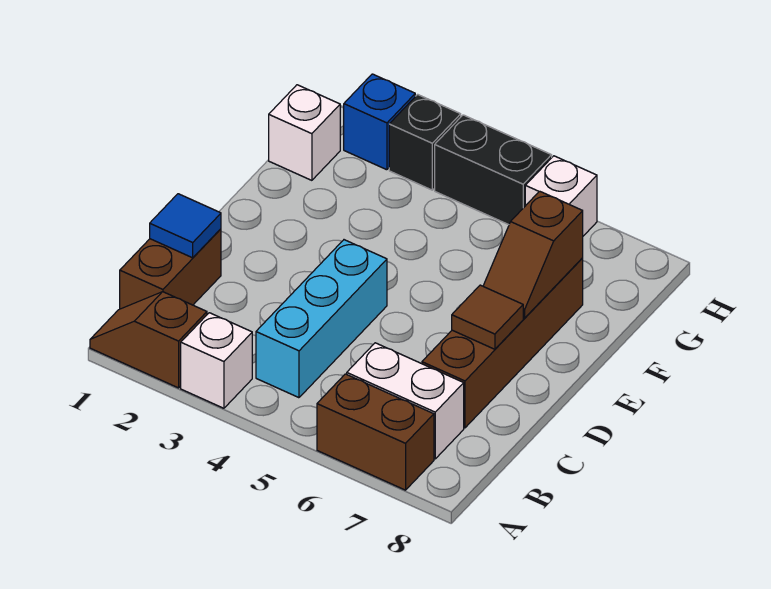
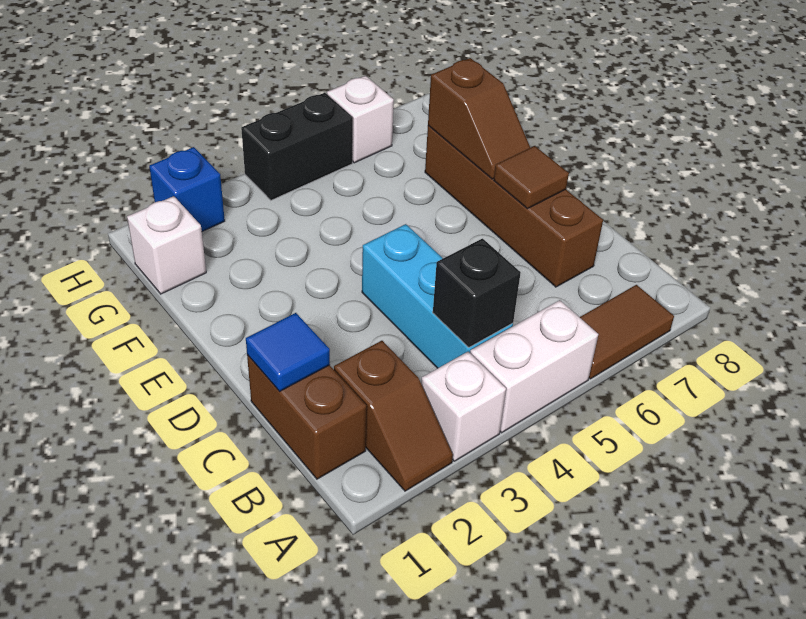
brown slope A1:A2 level 1 top 2 -> brown slope A2:B2 level 1 top B
brown brick A6:A7 level 1 -> brown tile A6:A7 level 1
white brick B6:B7 level 1 -> white brick A4:A5 level 1
black brick H3 level 1 -> black brick B4 level 2

